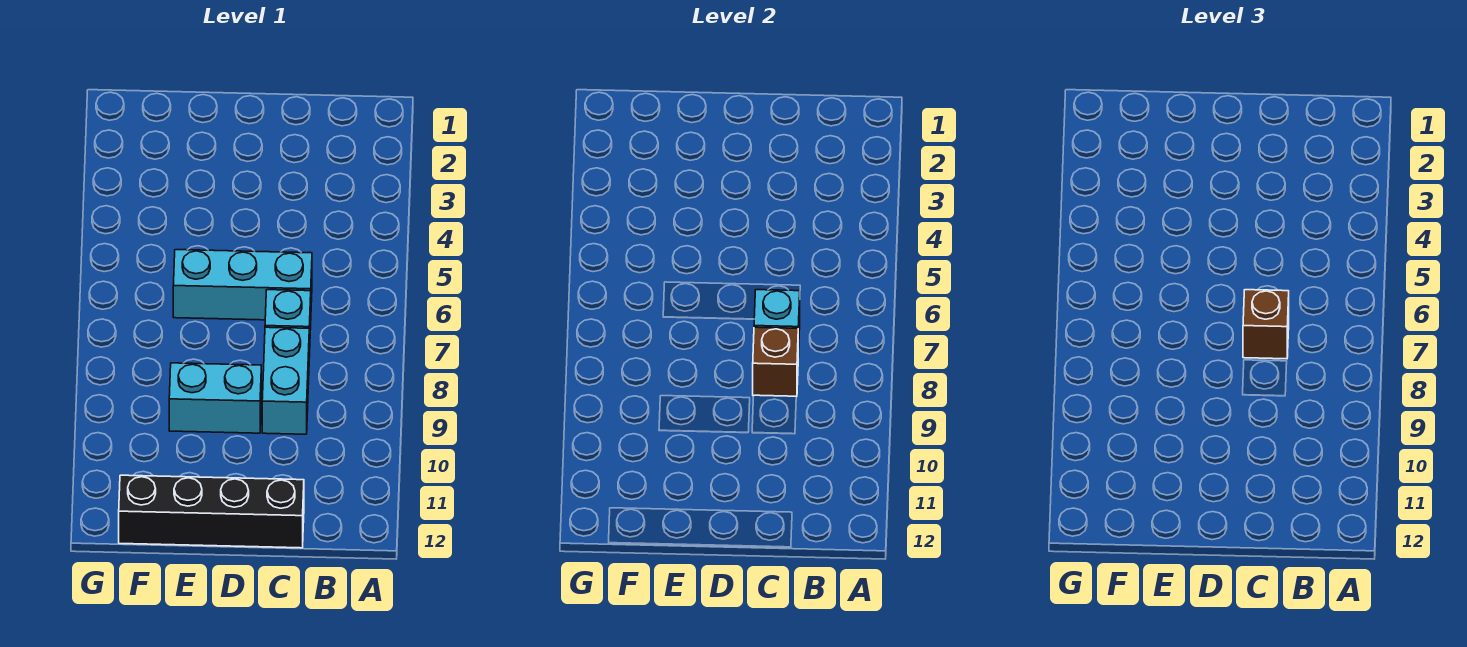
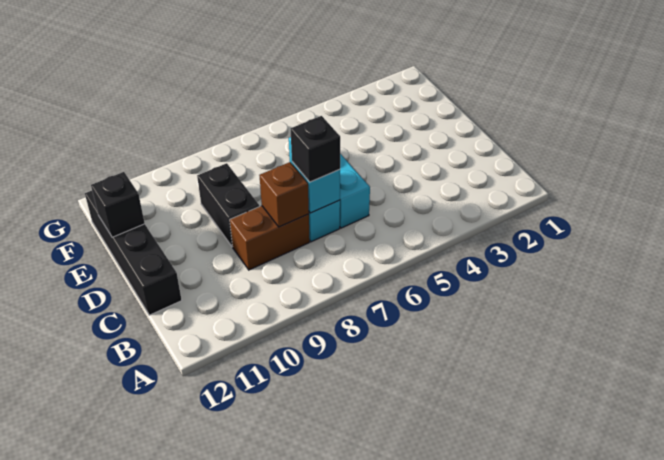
brown brick C7 level 3 -> black brick C7 level 3
cyan brick C8:C9 level 1 -> brown brick C8:C9 level 1
cyan brick D9:E9 level 1 -> black brick D9:E9 level 1
none -> black brick E12 level 2

